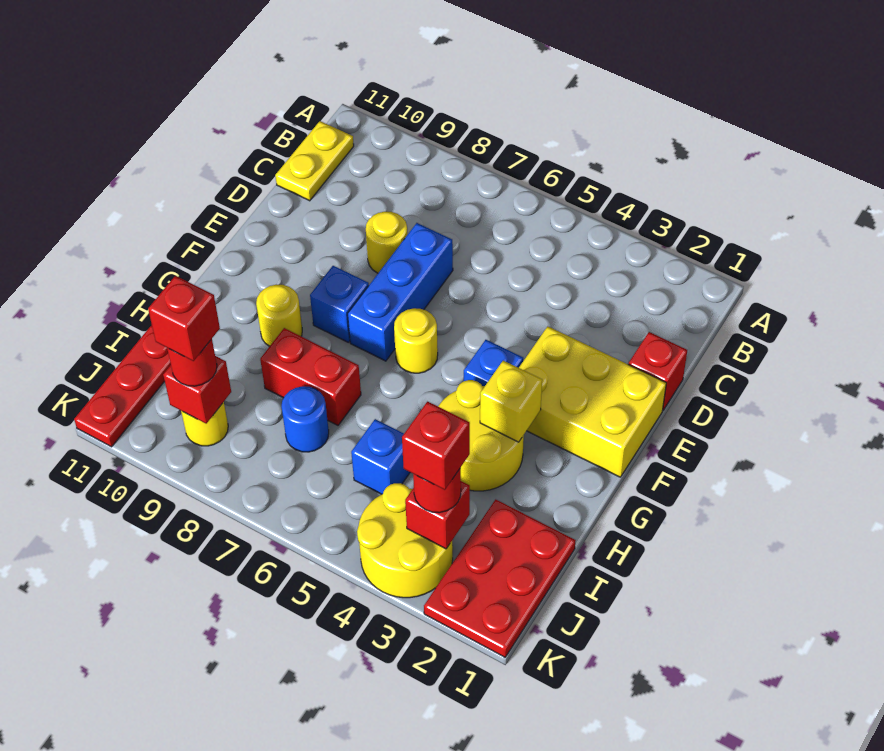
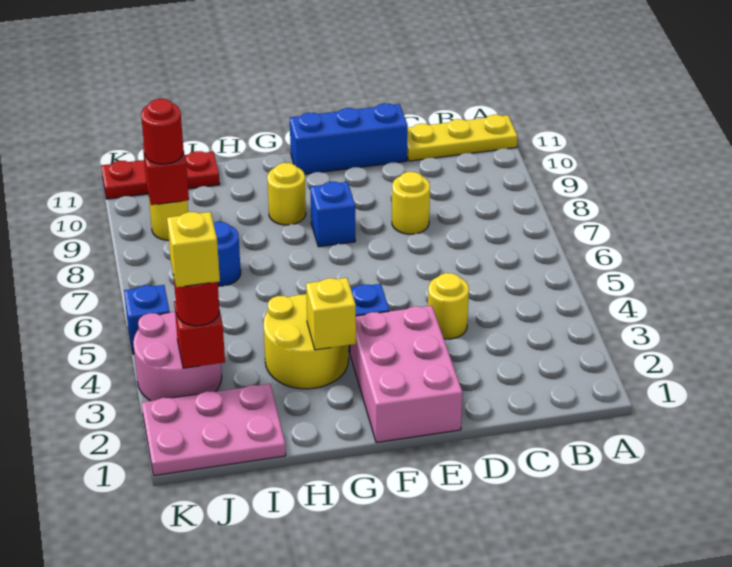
yellow plate B11:C11 level 1 -> yellow plate A11:C11 level 1
red brick D1 level 1 -> none
blue brick D7:F7 level 1 -> blue brick D11:F11 level 1
yellow brick E1:F3 level 1 -> pink brick E1:F3 level 1
yellow round brick F6 level 1 -> yellow round brick D4 level 1
red brick H7:H8 level 1 -> none
red plate I1:K2 level 1 -> pink plate I1:K2 level 1
blue brick I5 level 1 -> blue brick K5 level 1
yellow round brick J3:K4 level 1 -> pink round brick J3:K4 level 1
red brick J3 level 4 -> yellow brick J3 level 4
red brick J9 level 4 -> none

